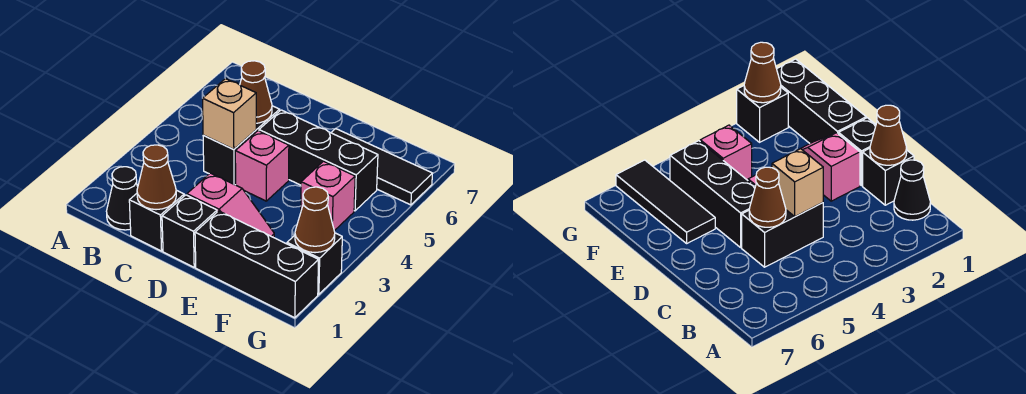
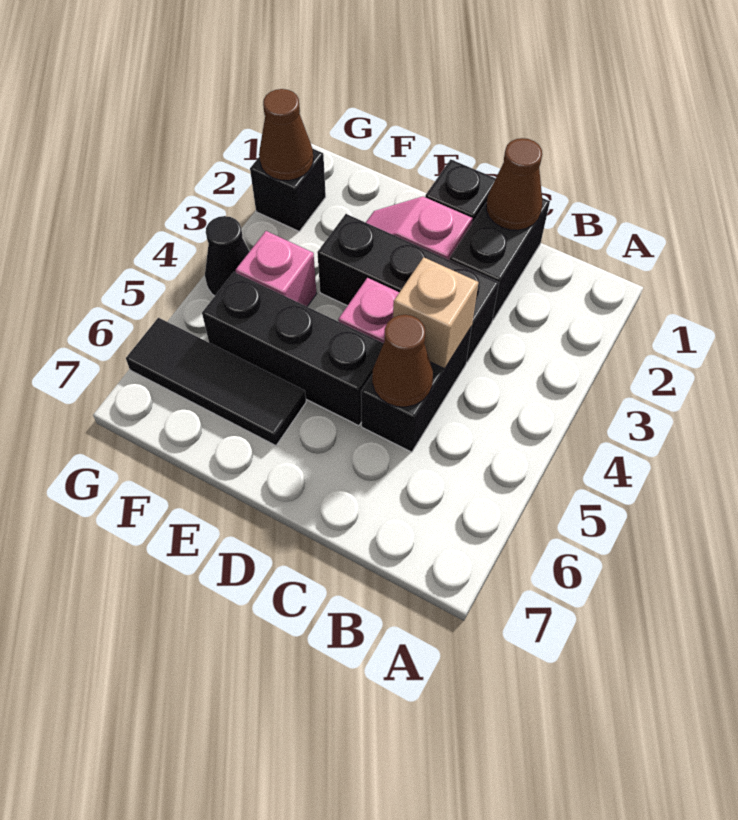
black cone B1 level 1 -> black cone G4 level 1
black brick C1 level 1 -> black brick C1:C2 level 1
black brick E1:G1 level 1 -> black brick C3:E3 level 1

